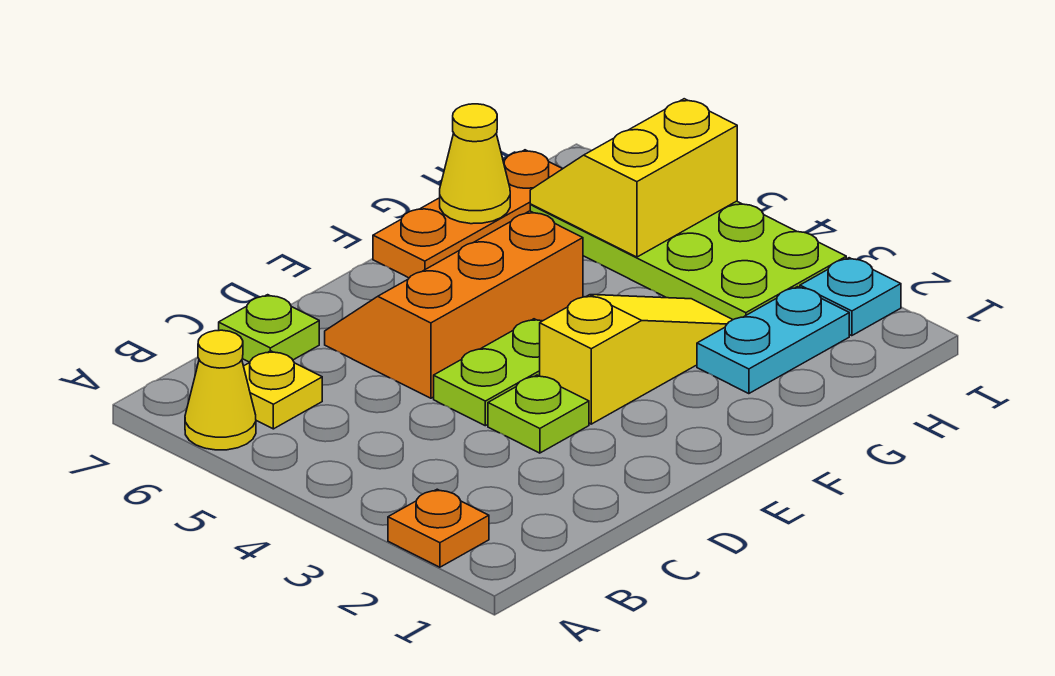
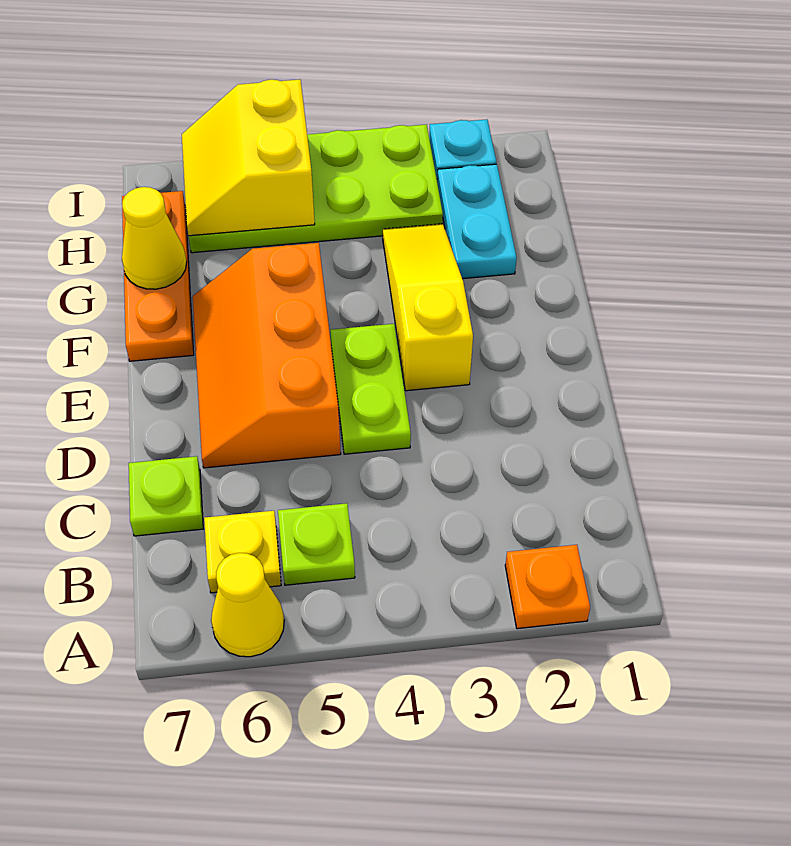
lime plate D3 level 1 -> lime plate B5 level 1

